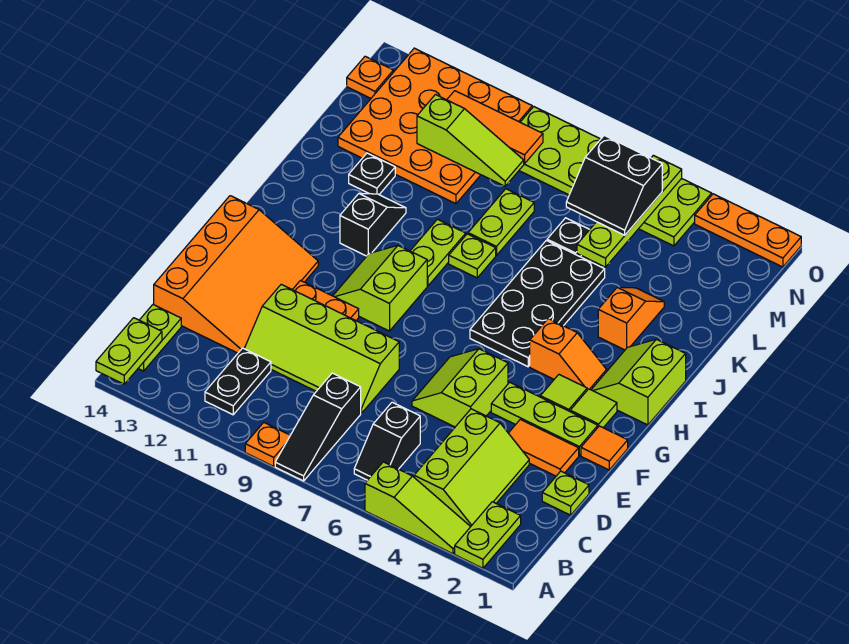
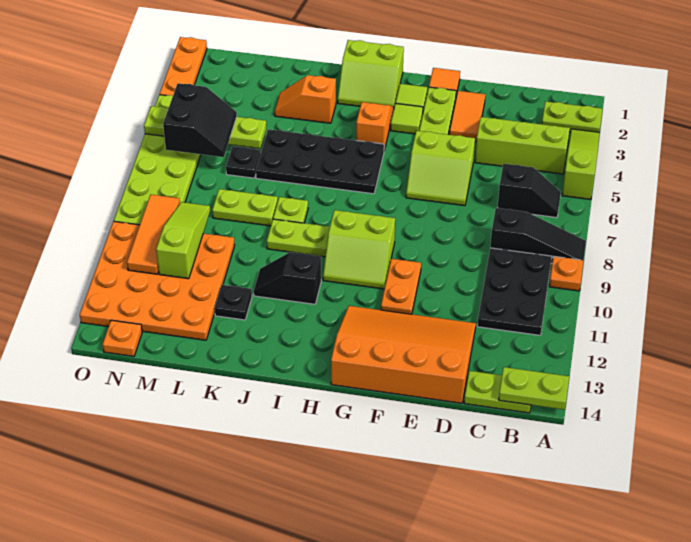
black plate B11:C11 level 1 -> black plate B9:C11 level 1
lime plate D1 level 1 -> none
lime slope D8:E11 level 1 top E -> none

